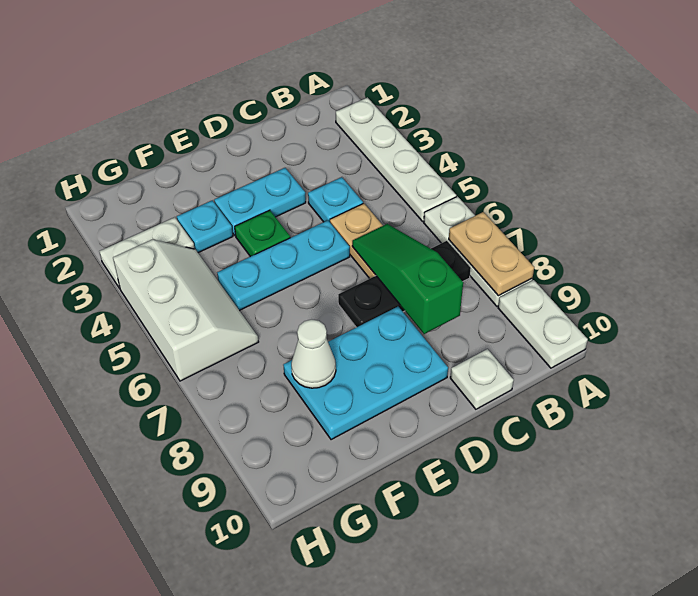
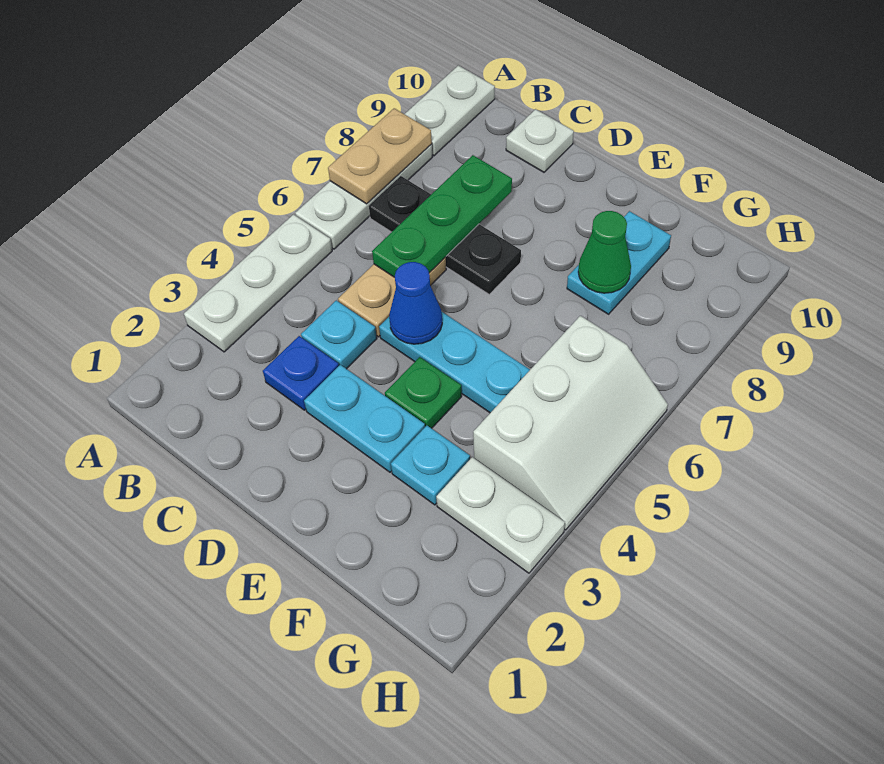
white plate A2:A5 level 1 -> white plate A3:A5 level 1
none -> blue plate C3 level 1
green slope C6:C8 level 2 top 8 -> green plate C6:C8 level 2
none -> blue cone D5 level 2
cyan plate D8:F9 level 1 -> cyan plate F8:F9 level 1
white cone F8 level 2 -> green cone F8 level 2
white slope G4:H6 level 1 top H -> white slope G4:H6 level 1 top G

